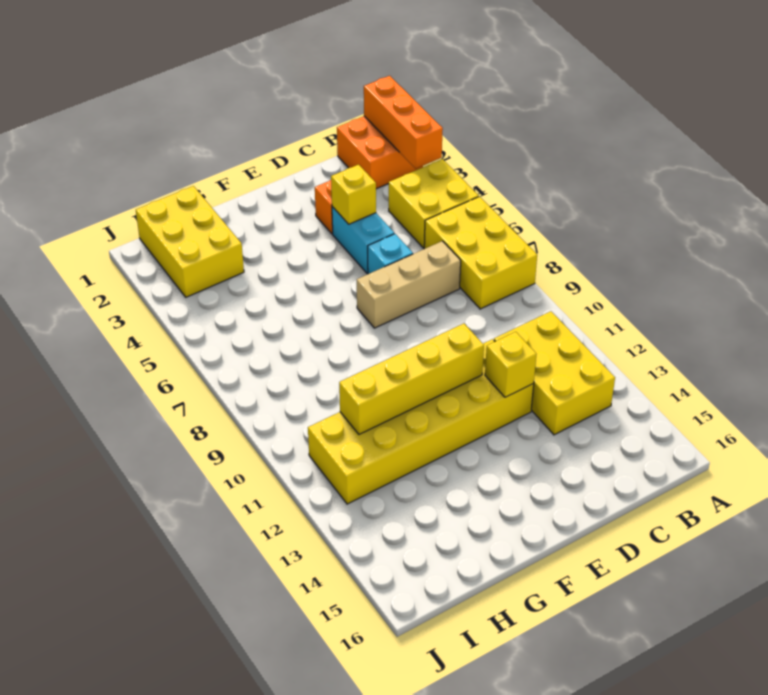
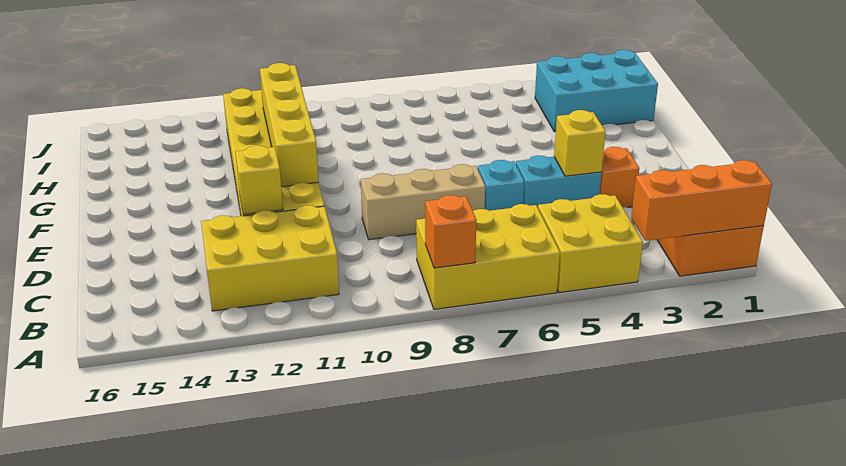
none -> orange brick A8 level 2
tan brick C7:E7 level 1 -> tan brick D7:D9 level 1
yellow brick H1:I3 level 1 -> cyan brick H1:I3 level 1

